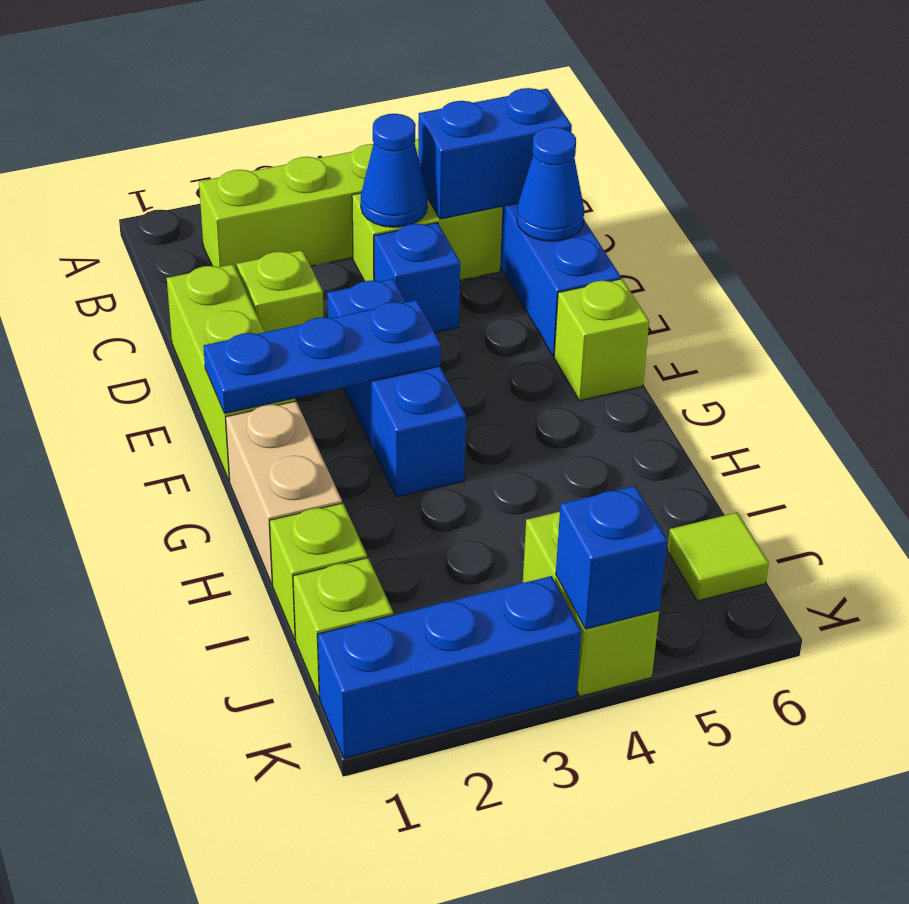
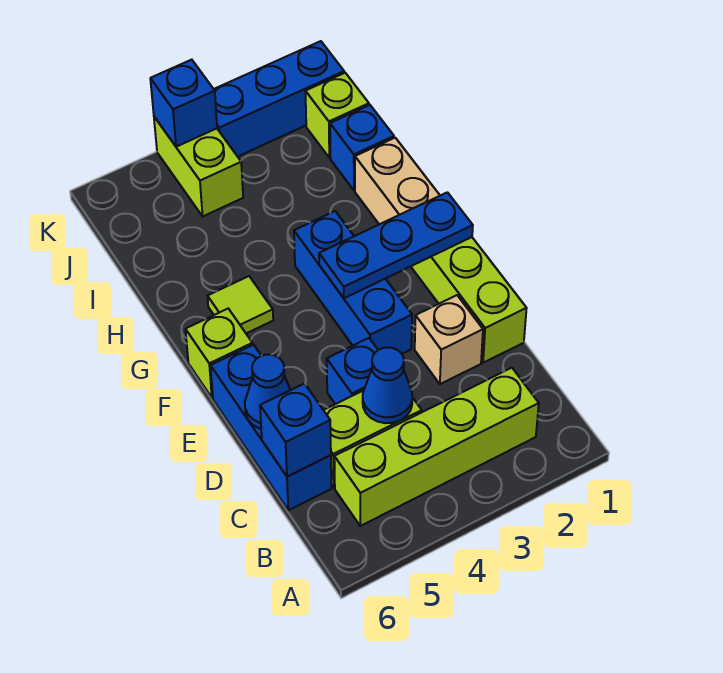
blue brick C5:C6 level 2 -> blue brick C6 level 2
lime brick D2 level 1 -> tan brick D2 level 1
lime brick I1 level 1 -> blue brick I1 level 1
lime tile J6 level 1 -> lime tile G5 level 1

